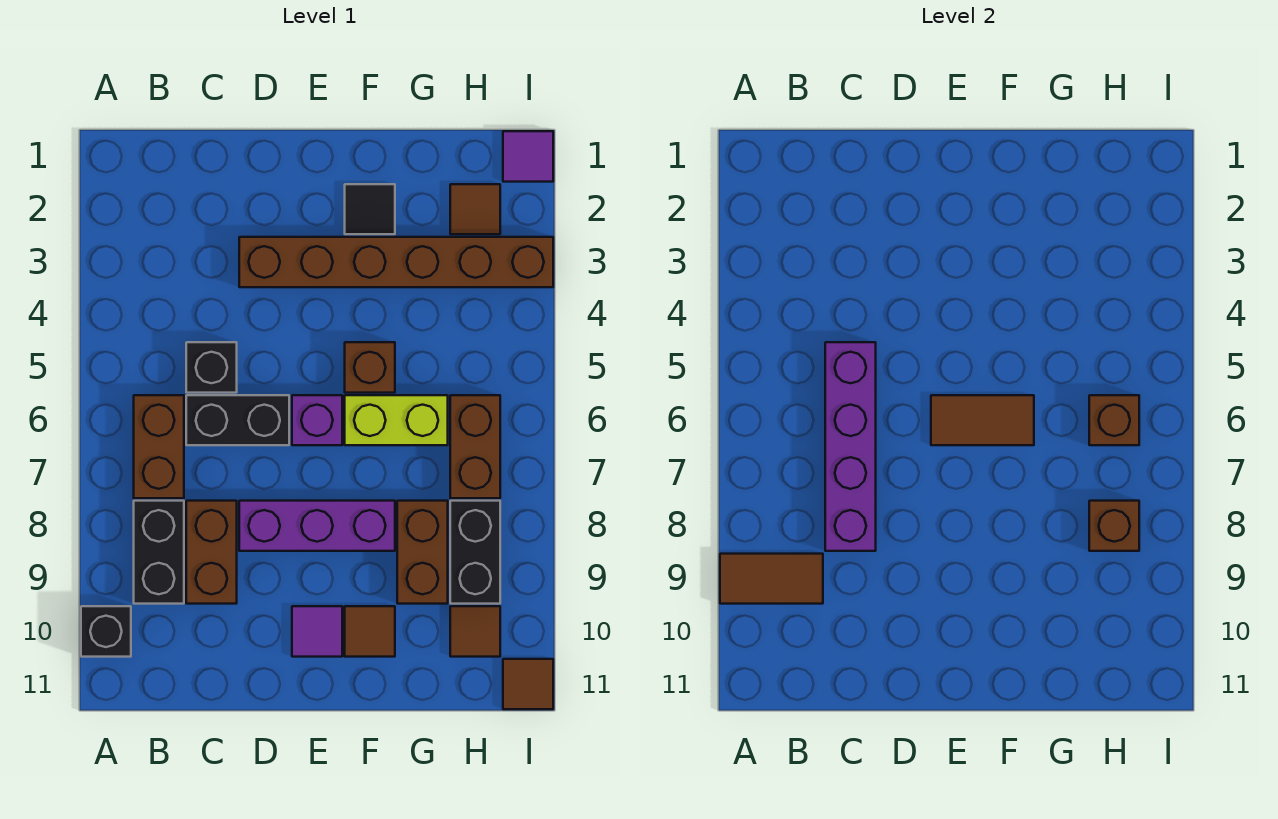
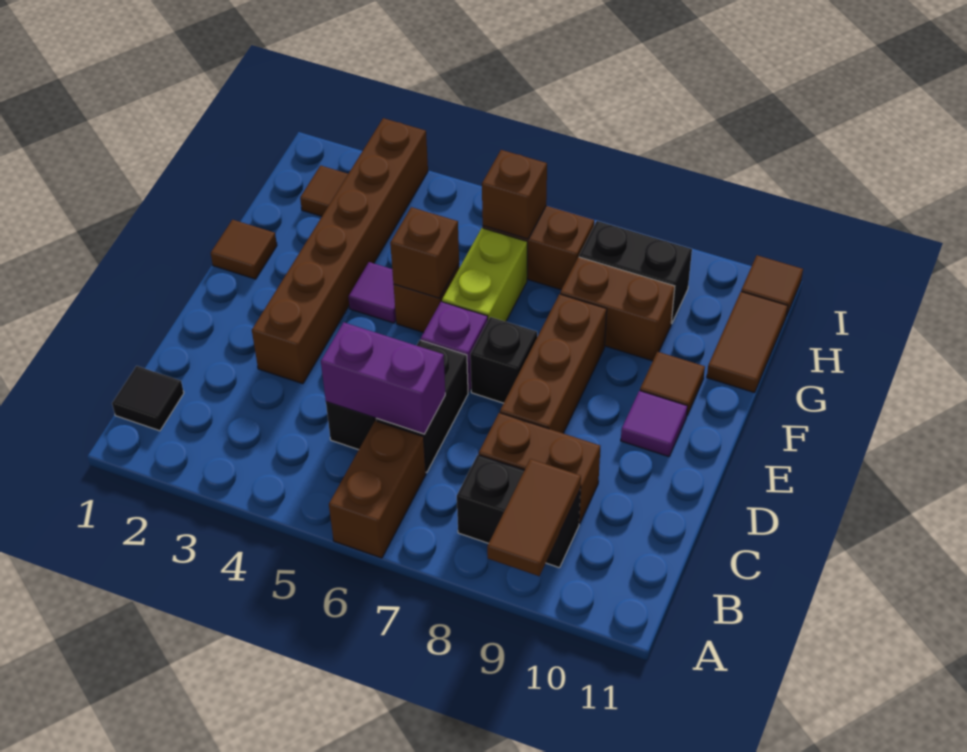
black brick A10 level 1 -> black brick E7 level 1
brown brick B6:B7 level 1 -> brown brick A6:B6 level 1
purple brick C5:C8 level 2 -> purple brick C5:C6 level 2
purple brick D8:F8 level 1 -> brown brick D8:F8 level 1
brown tile E6:F6 level 2 -> brown tile G11:H11 level 1
black tile F2 level 1 -> black tile B1 level 1
brown brick H8 level 2 -> brown brick F5 level 2
brown tile H10 level 1 -> brown tile F1 level 1
purple tile I1 level 1 -> purple tile F4 level 1

